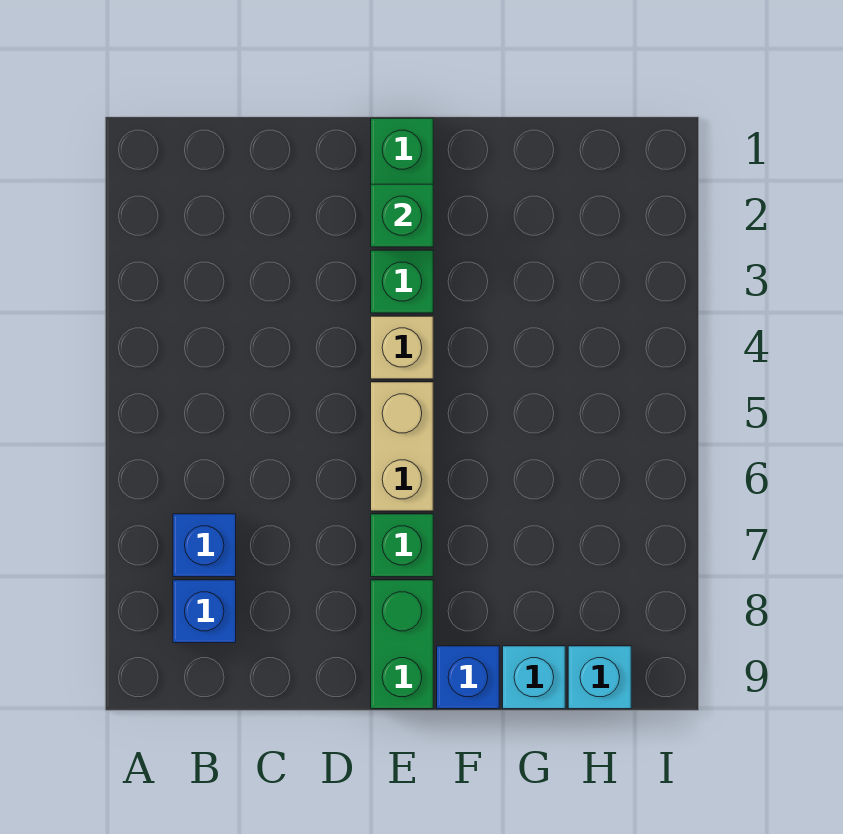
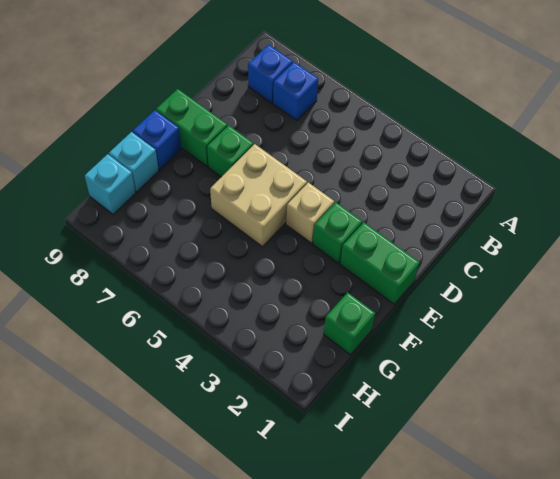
green brick E2 level 2 -> green brick G1 level 1
tan brick E5:E6 level 1 -> tan brick E5:F6 level 1

